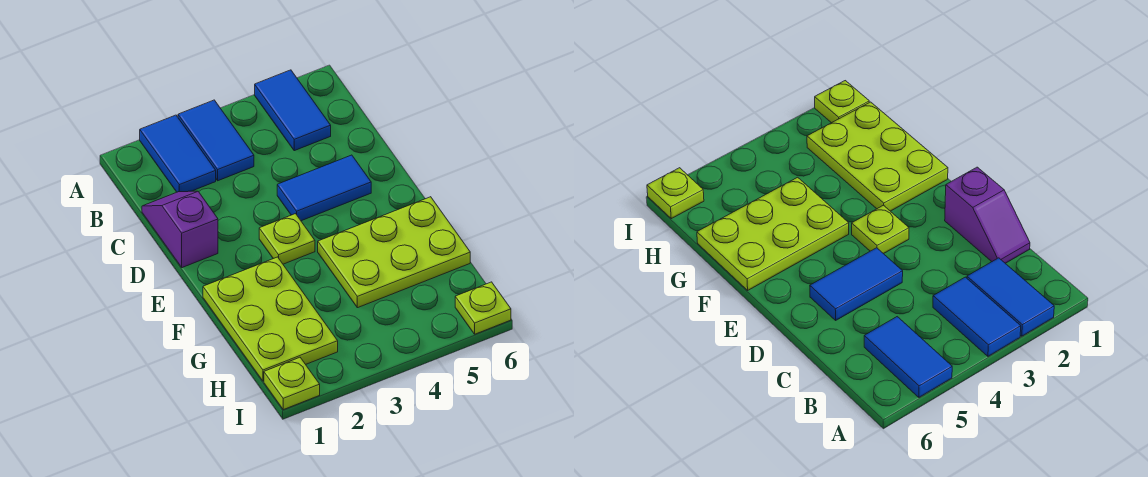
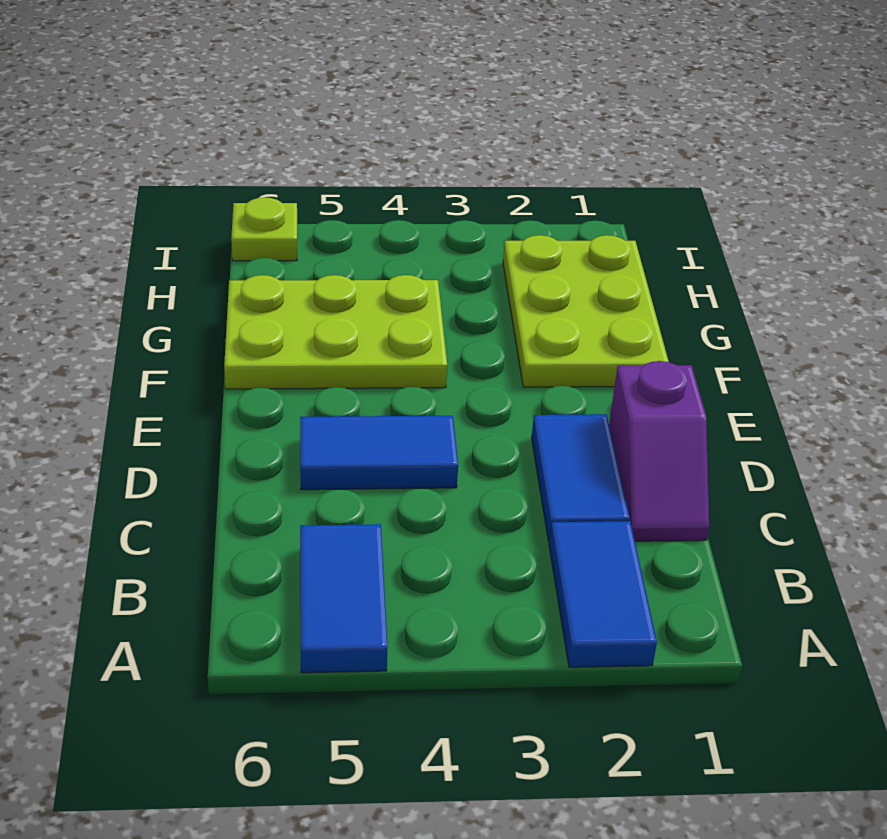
blue tile A3:B3 level 1 -> blue tile C2:D2 level 1
lime plate E3 level 1 -> none
lime plate I1 level 1 -> none

